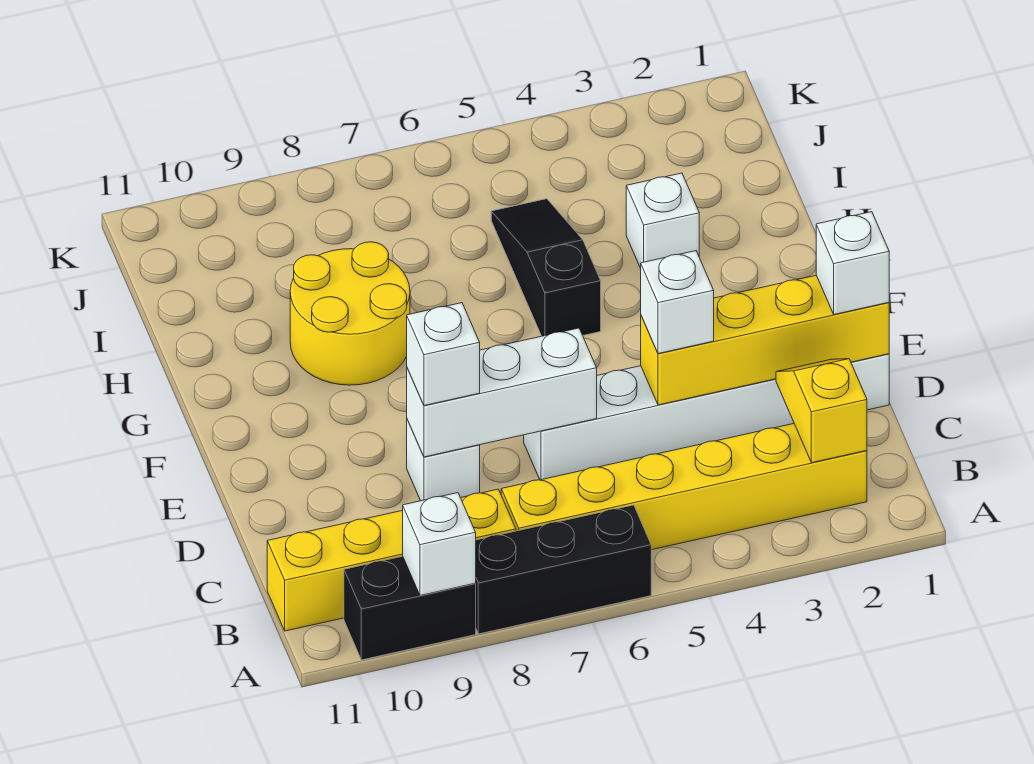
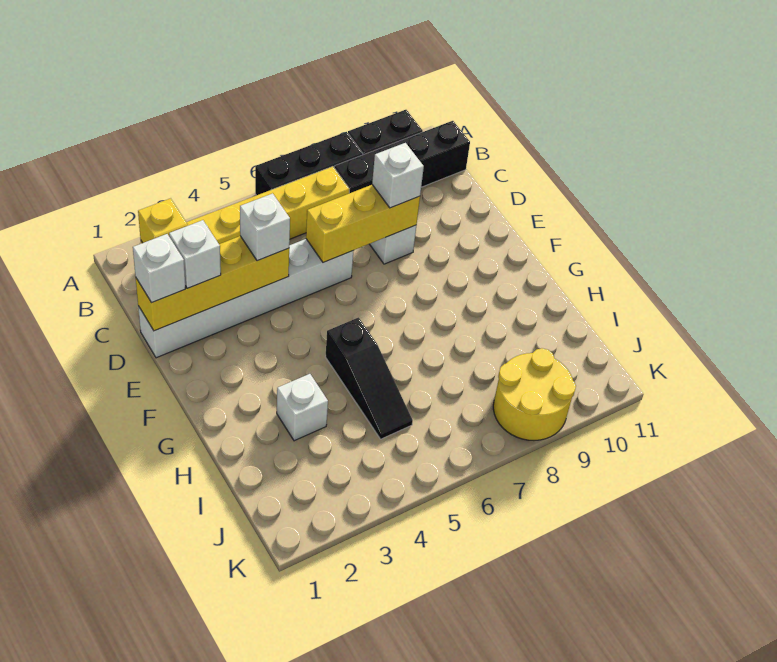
white brick A9 level 2 -> white brick D2 level 3
yellow brick B8:B11 level 1 -> black brick B8:B11 level 1
white brick D6:D8 level 2 -> yellow brick D6:D8 level 2
yellow round brick G8:H9 level 1 -> yellow round brick J8:K9 level 1

